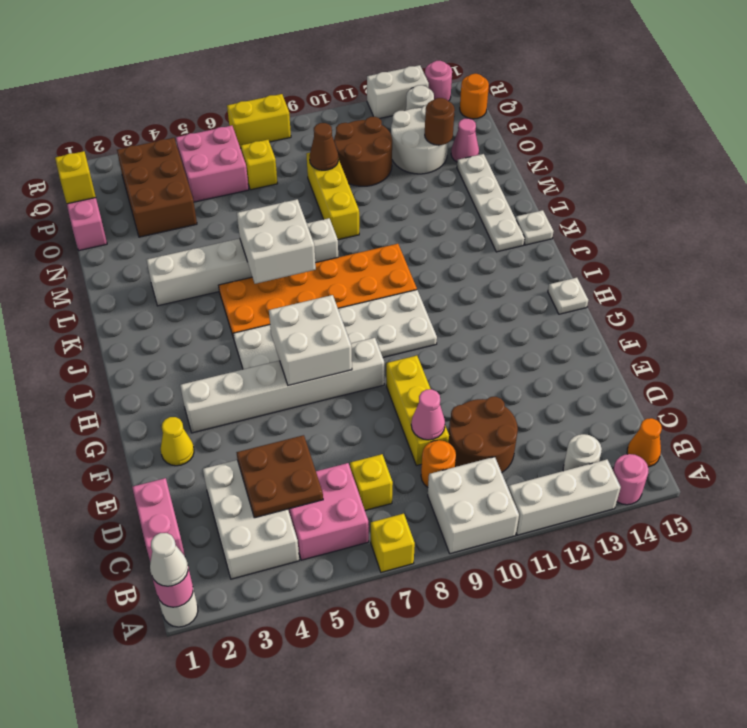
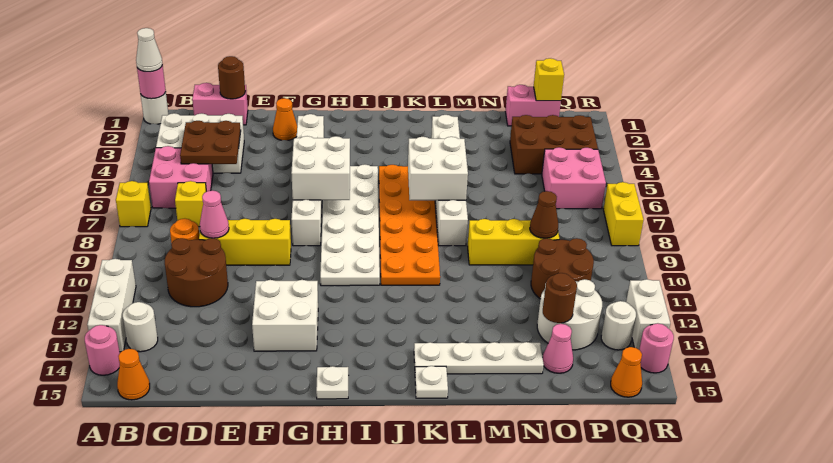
white brick A9:B10 level 1 -> white brick F12:G13 level 1
none -> brown round brick D1 level 2
yellow cone F2 level 1 -> orange cone F2 level 1
yellow brick P7 level 1 -> none
orange round brick Q15 level 1 -> orange cone Q15 level 1

